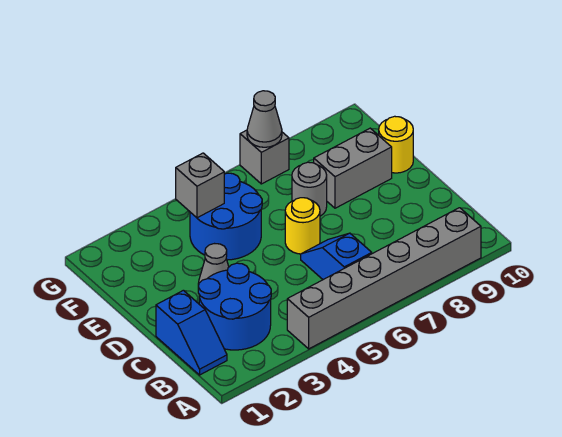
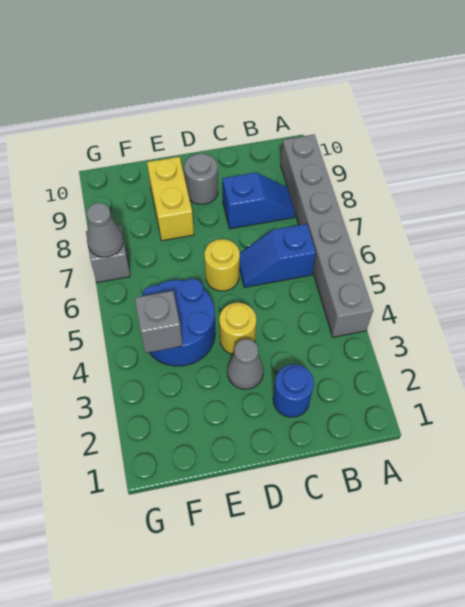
blue slope B1:C1 level 1 top C -> blue slope B8:C8 level 1 top C
blue round brick B2:C3 level 1 -> blue round brick C2 level 1
grey round brick E7 level 1 -> grey round brick D9 level 1
grey brick E8:E9 level 1 -> yellow brick E8:E9 level 1
yellow round brick E10 level 1 -> yellow round brick D4 level 1

